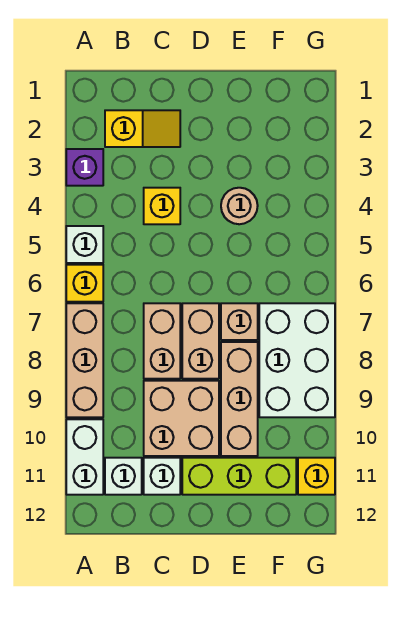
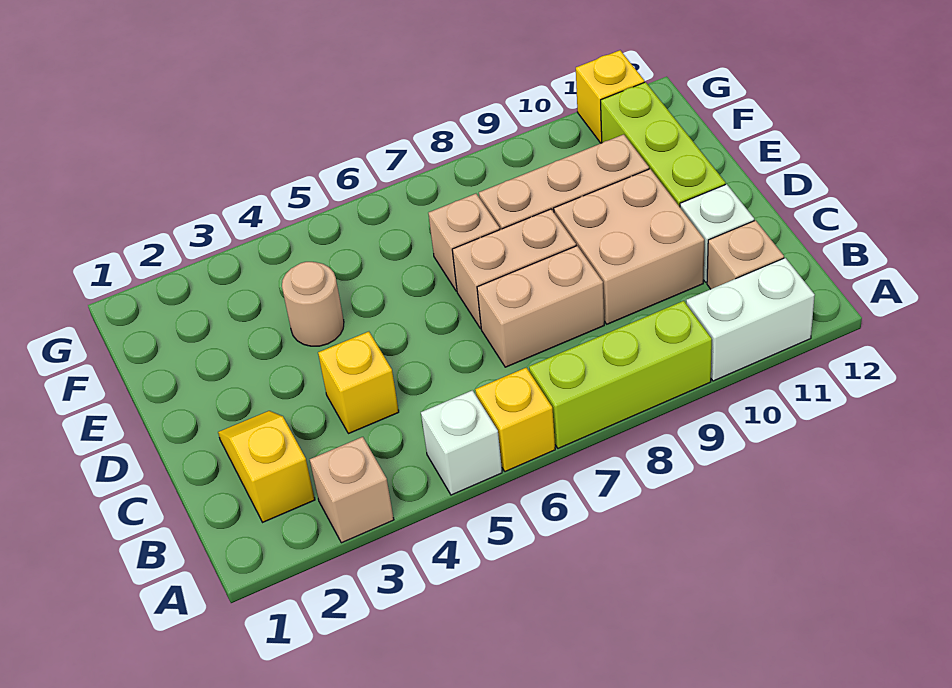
purple brick A3 level 1 -> tan brick A3 level 1
tan brick A7:A9 level 1 -> lime brick A7:A9 level 1
white brick B11 level 1 -> tan brick B11 level 1
white brick F7:G9 level 1 -> none

